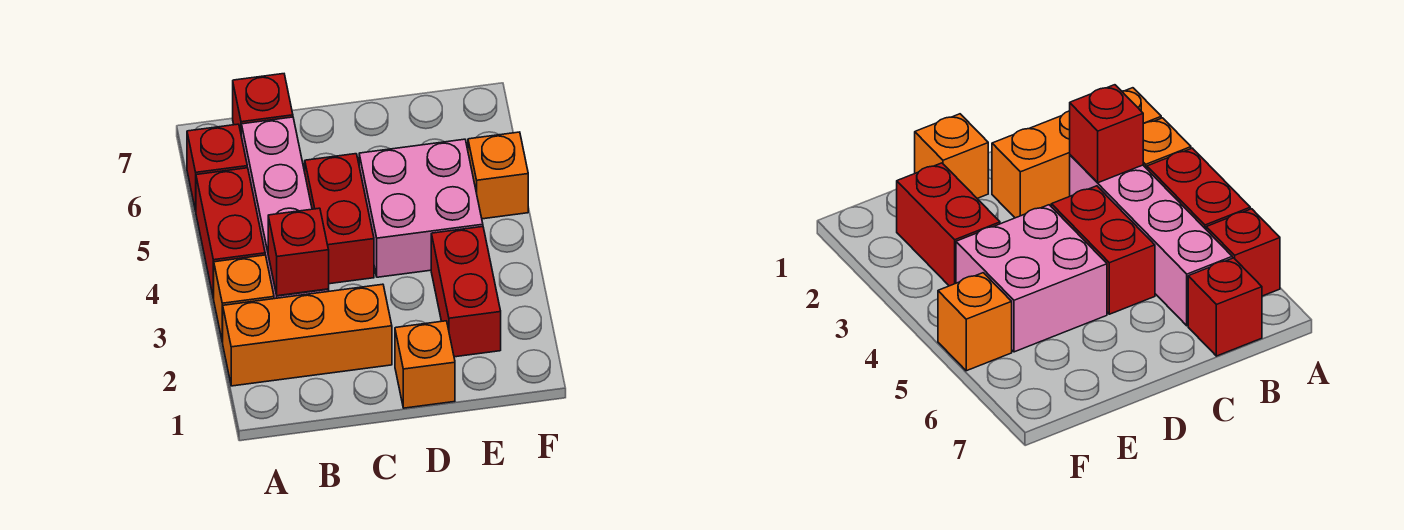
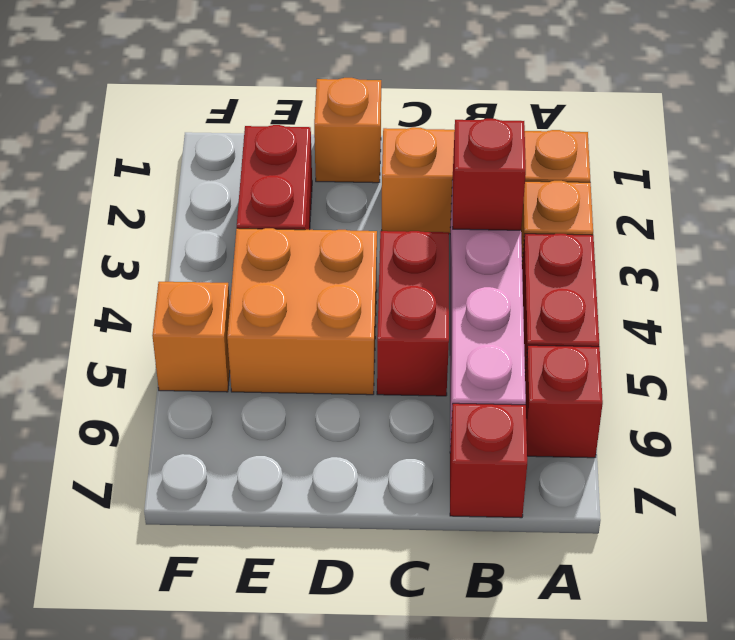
pink brick D4:E5 level 1 -> orange brick D4:E5 level 1

